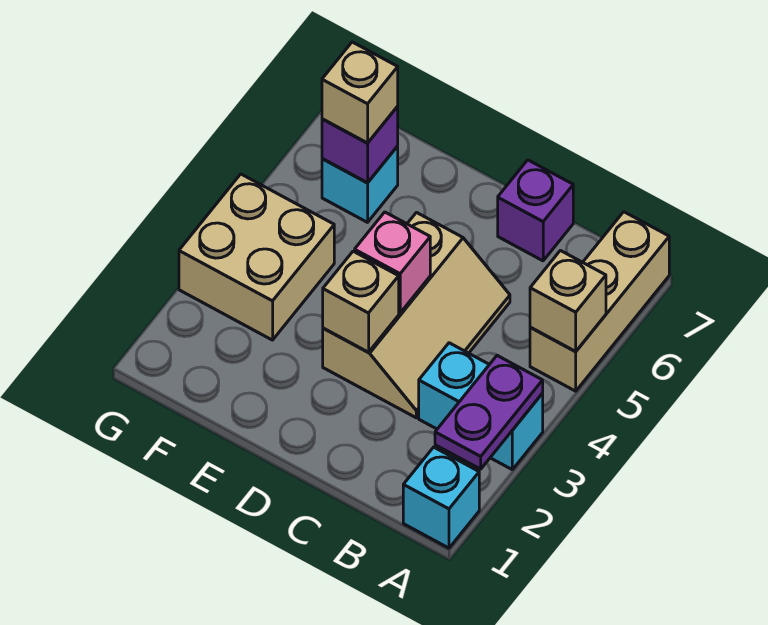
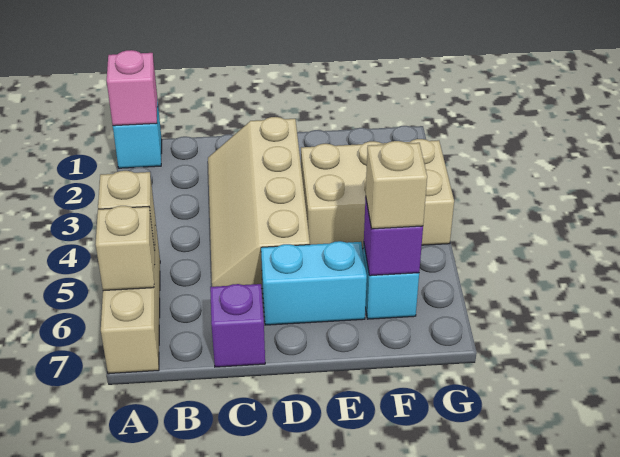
purple plate A2:A3 level 2 -> none
cyan brick A3:B3 level 1 -> cyan brick D6:E6 level 1
tan slope C3:D5 level 1 top D -> tan slope C2:D5 level 1 top D
tan brick D3 level 2 -> tan brick A6 level 2
pink brick D4 level 2 -> pink brick A1 level 2
tan brick F3:G4 level 1 -> tan brick E3:G4 level 1

